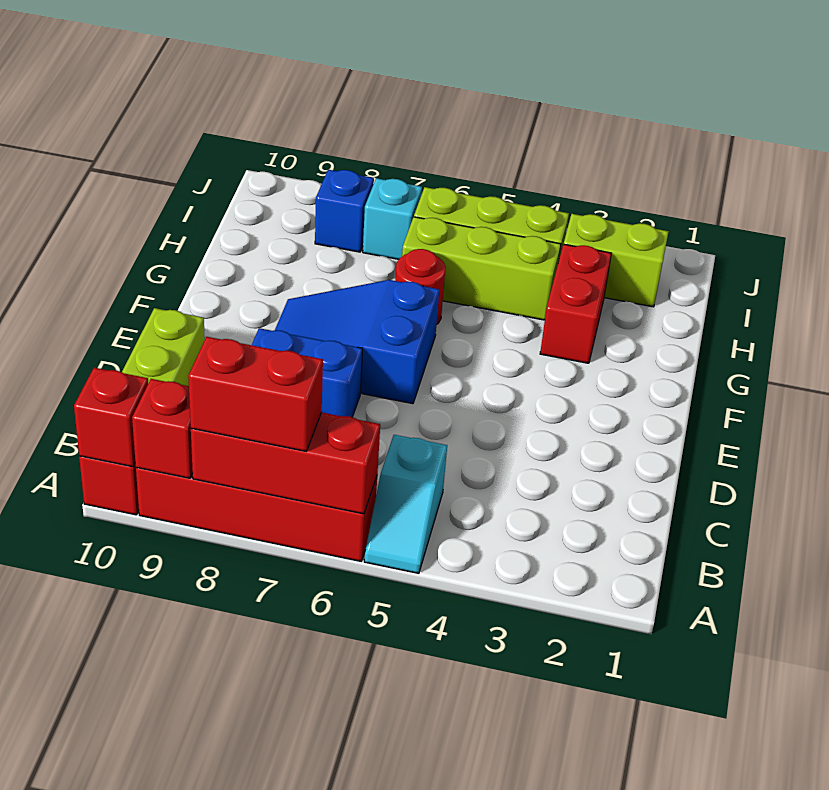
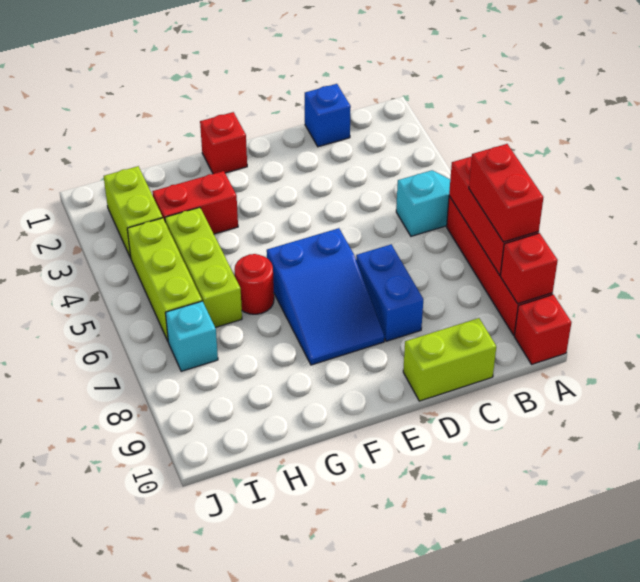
red brick A10 level 2 -> red brick F1 level 1
blue brick I8 level 1 -> blue brick C1 level 1

